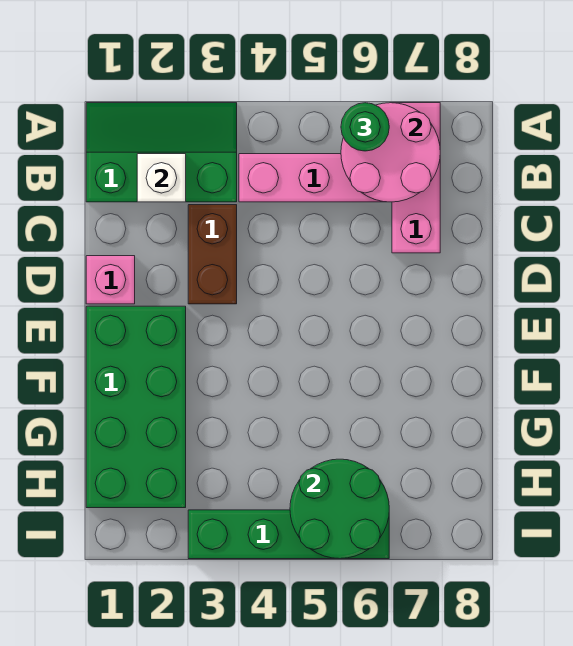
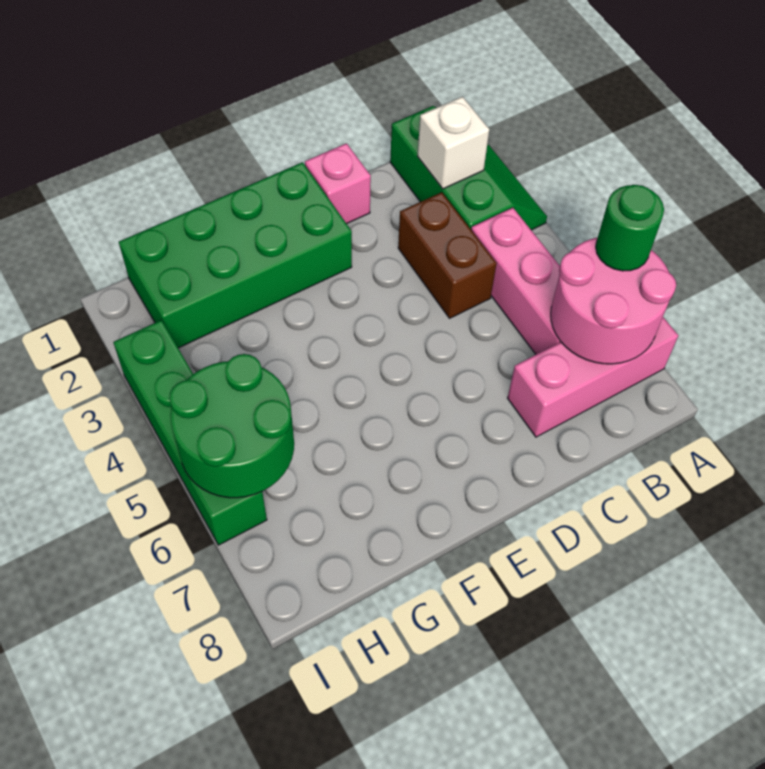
brown brick C3:D3 level 1 -> brown brick C3:C4 level 1

